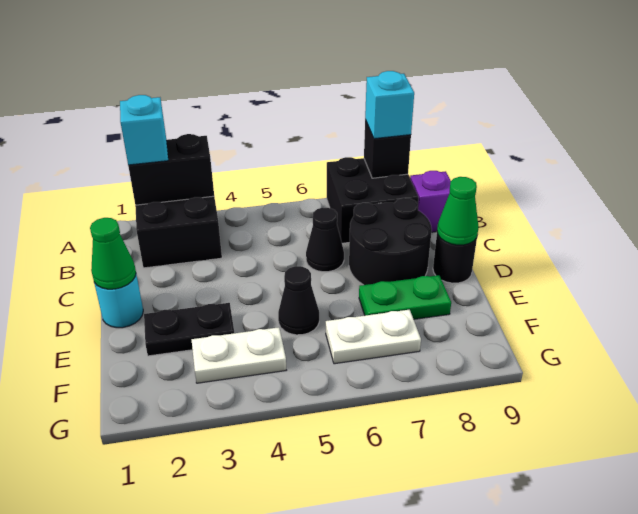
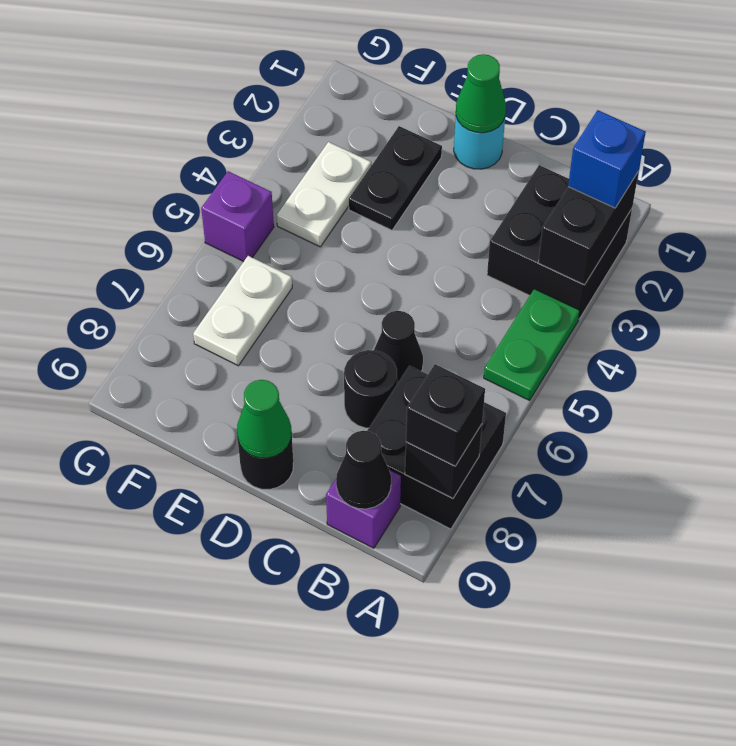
cyan brick A2 level 3 -> blue brick A2 level 3
cyan brick A8 level 3 -> black brick A8 level 3
black round brick C7:D8 level 1 -> black round brick C7 level 1
black cone E5 level 1 -> black cone B9 level 2
green plate E7:E8 level 1 -> green plate A4:A5 level 1
none -> purple brick G5 level 1

